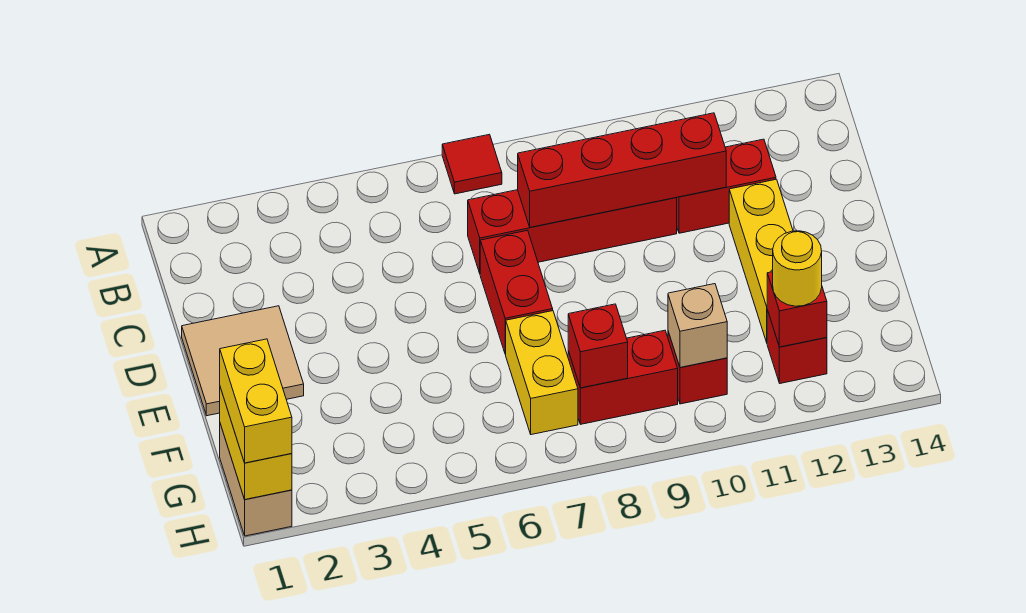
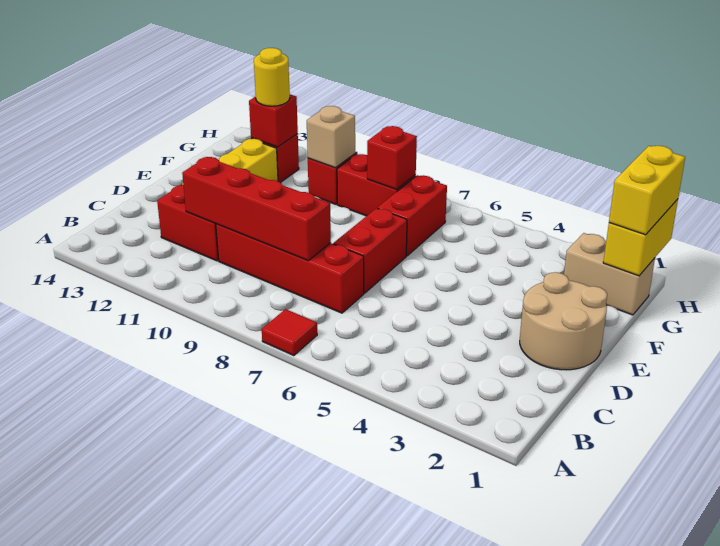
tan tile D1:E2 level 1 -> tan round brick D1:E2 level 1
yellow brick F7:G7 level 1 -> red brick F7:G7 level 1
tan brick G1:H1 level 1 -> tan brick G1:G2 level 1

